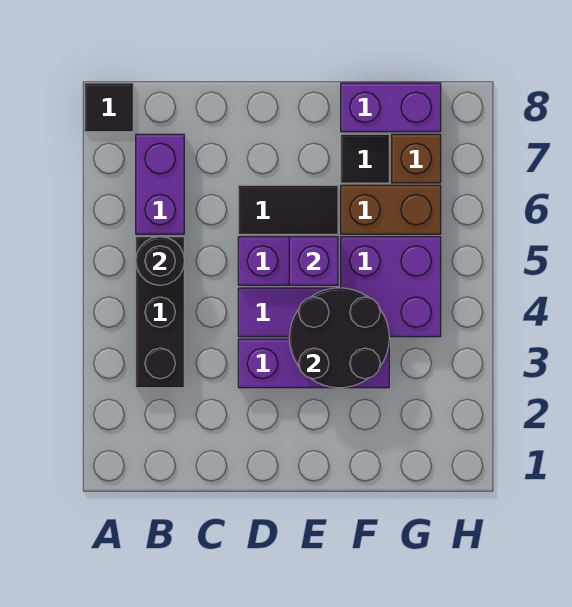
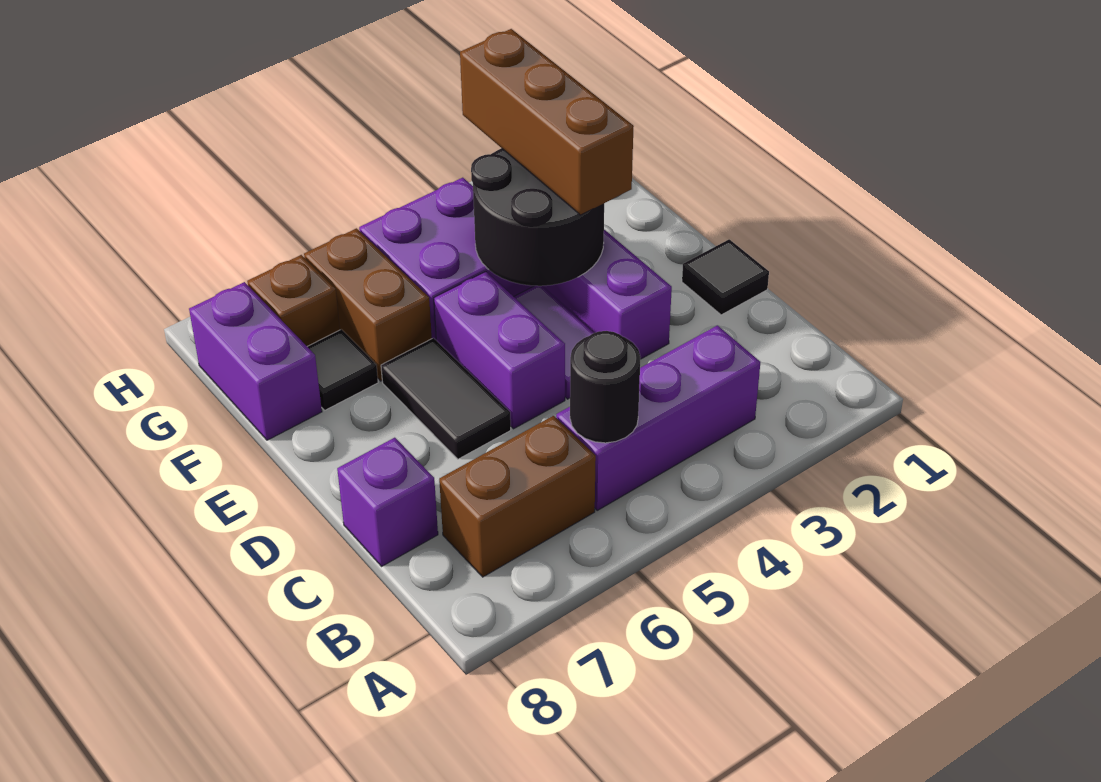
black tile A8 level 1 -> black tile D1 level 1
black brick B3:B5 level 1 -> purple brick B3:B5 level 1
purple brick B6:B7 level 1 -> brown brick B6:B7 level 1
none -> brown brick E3:G3 level 3
purple brick E5 level 2 -> purple brick C8 level 1

